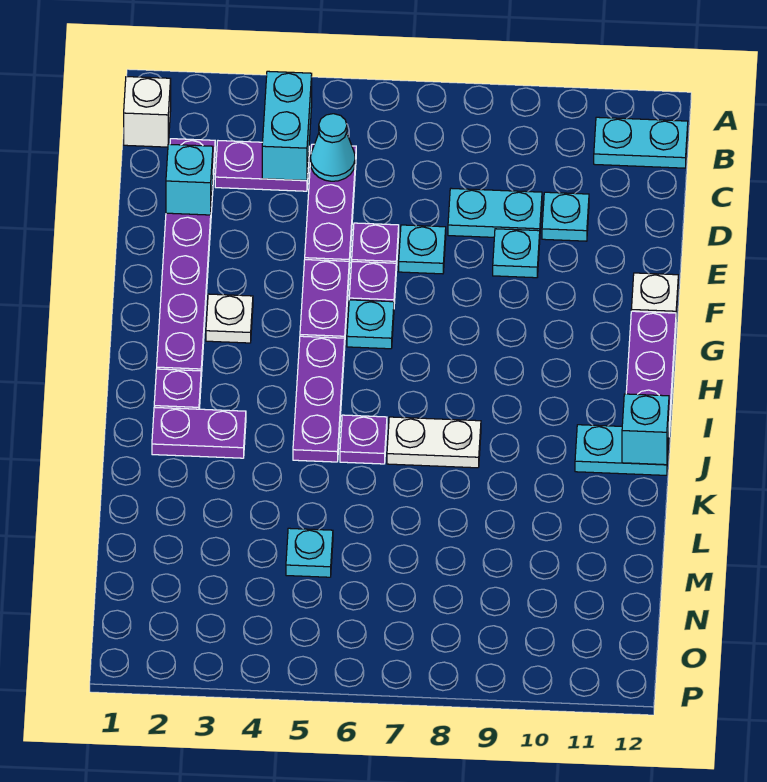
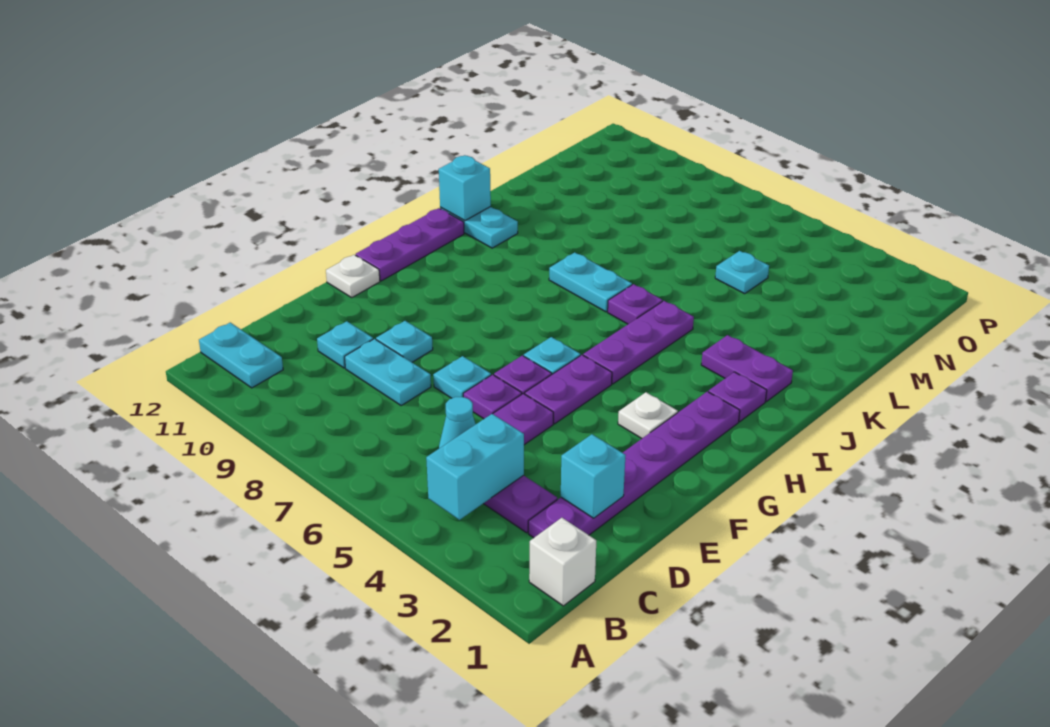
white plate J7:J8 level 1 -> cyan plate J7:J8 level 1

